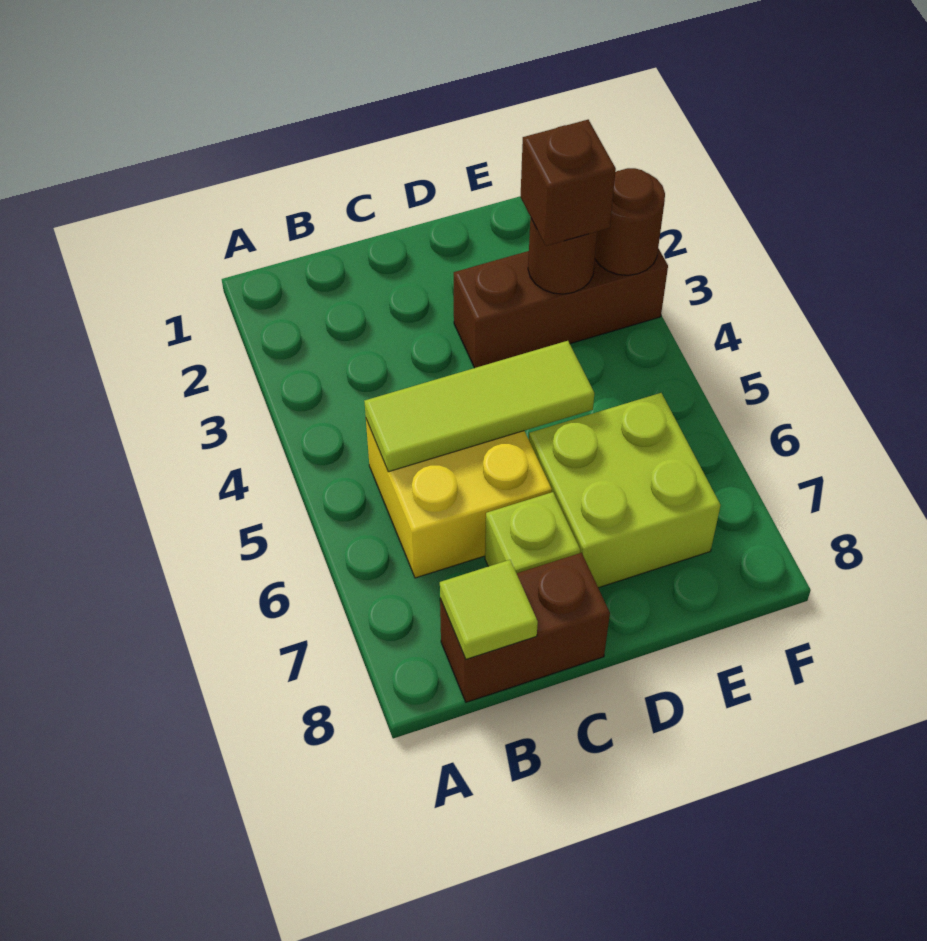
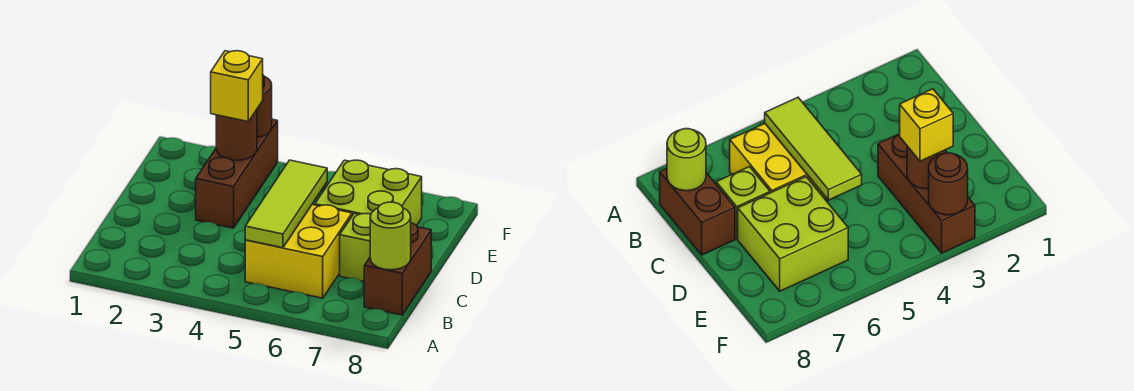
lime tile B8 level 2 -> lime round brick B8 level 2
brown brick E3 level 3 -> yellow brick E3 level 3

